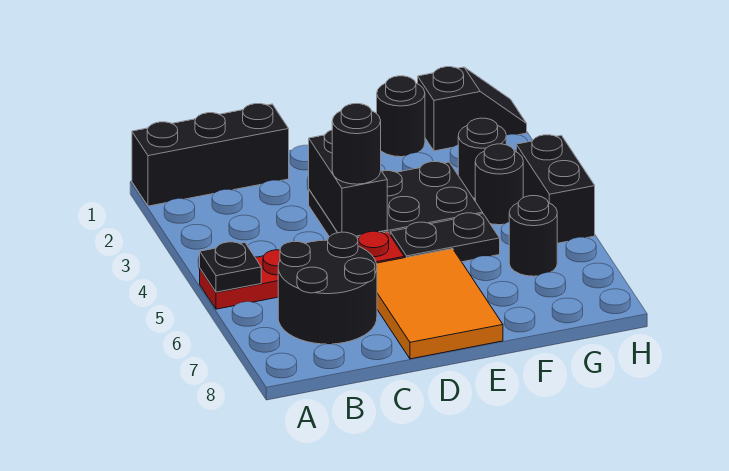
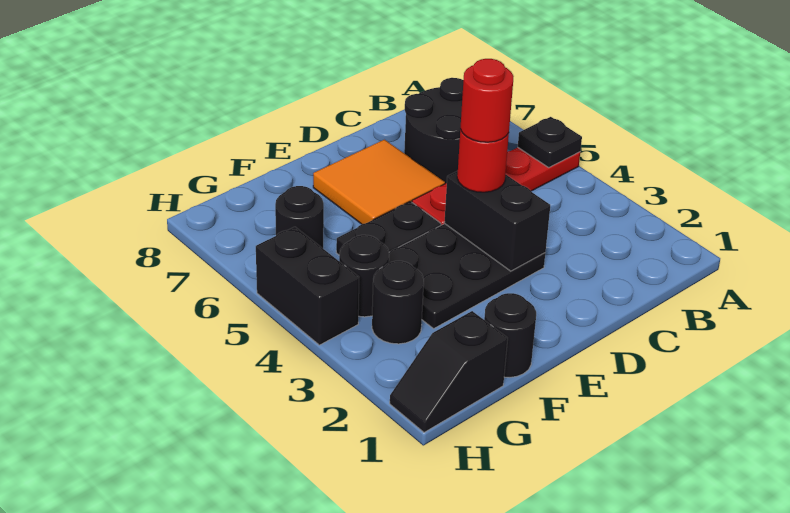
black brick A1:C1 level 1 -> none
black round brick D4 level 3 -> red round brick D4 level 3
none -> red round brick D4 level 4
orange tile D6:E8 level 1 -> orange tile D6:E7 level 1

